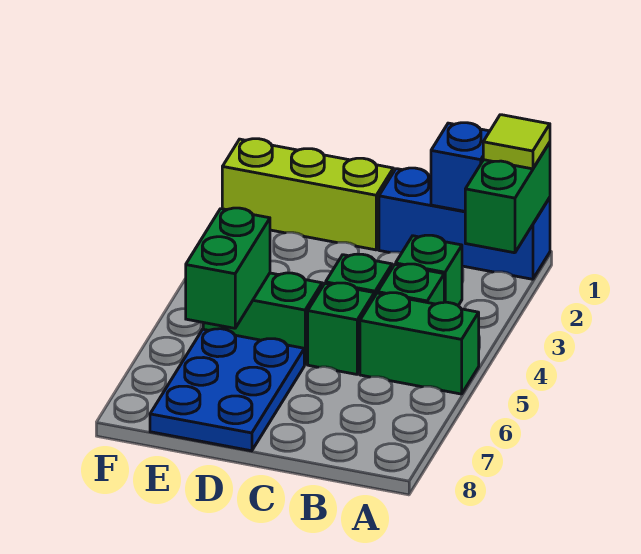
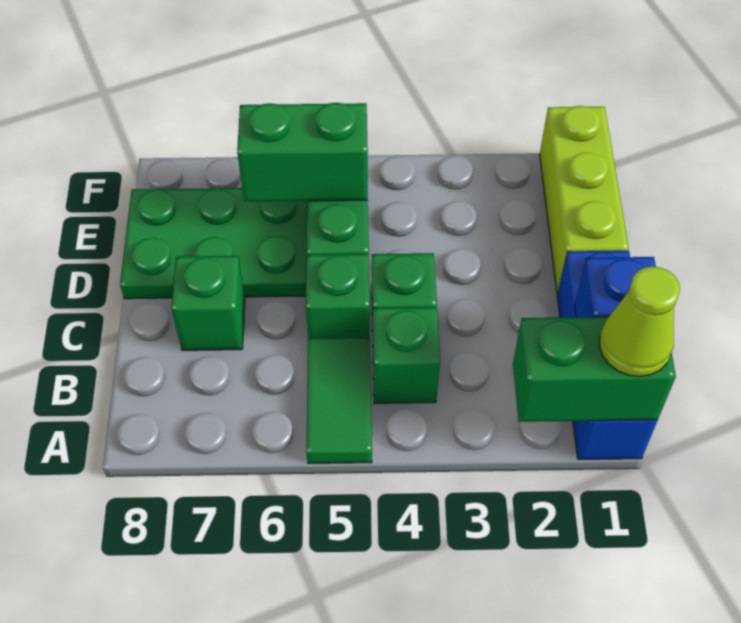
lime tile A1 level 3 -> lime cone A1 level 3
green brick A5:B5 level 1 -> green tile A5:B5 level 1
green brick B3 level 1 -> green brick C7 level 1
blue plate D6:E8 level 1 -> green plate D6:E8 level 1

